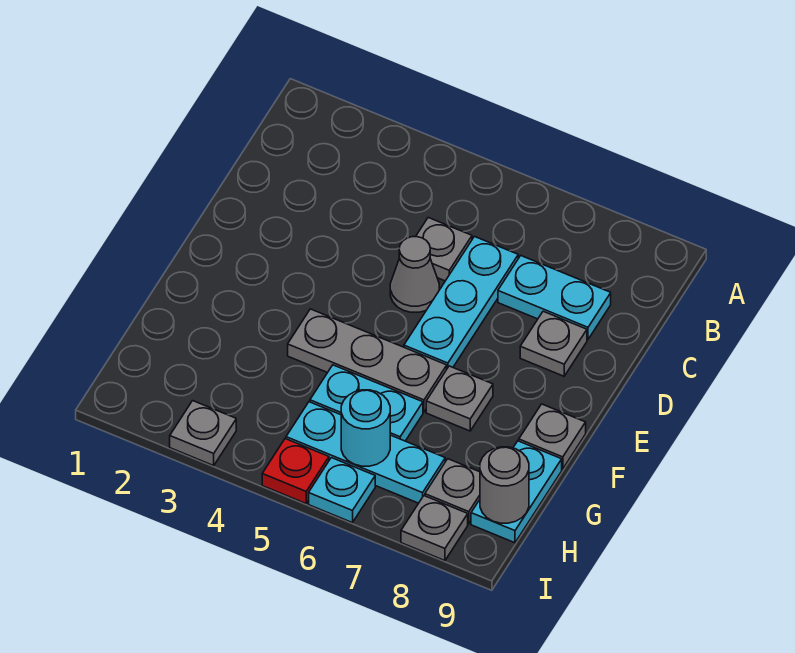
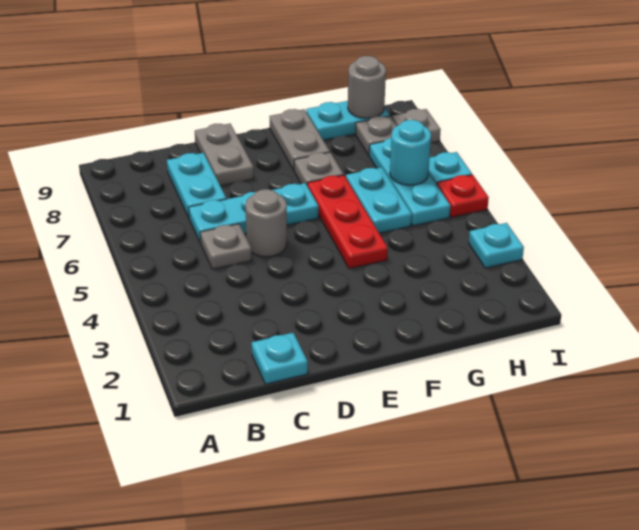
none -> cyan plate C1 level 1
grey cone D5 level 1 -> grey round brick D5 level 1
grey plate D8 level 1 -> grey plate D8:D9 level 1
grey plate F4:F6 level 1 -> red plate F4:F6 level 1
grey plate F9 level 1 -> grey plate F8:F9 level 1
grey plate I3 level 1 -> cyan plate I3 level 1

